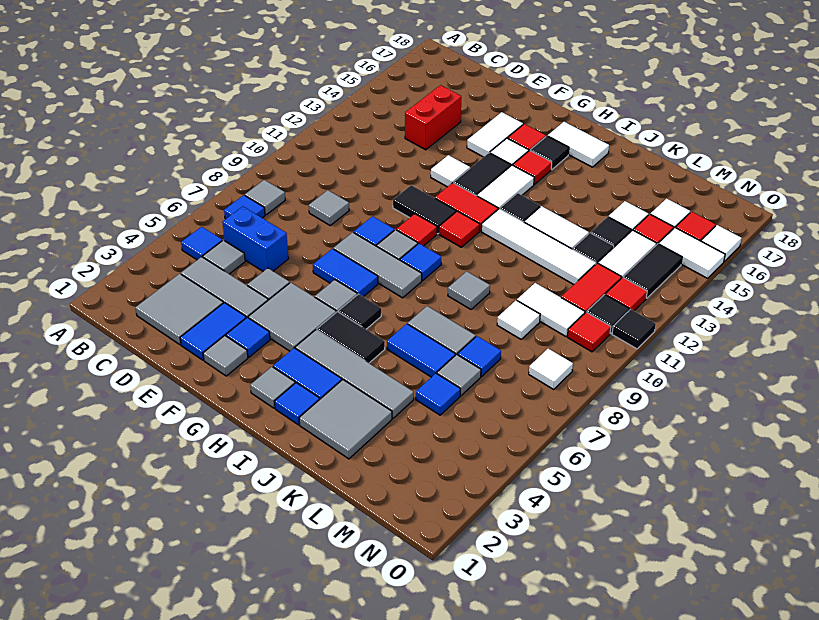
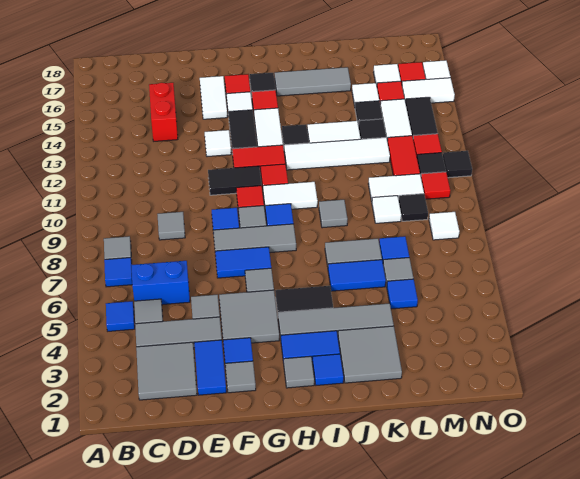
black tile H6 level 1 -> black tile M9 level 1
white tile H17:I17 level 1 -> white tile H10:I10 level 1
none -> grey tile I16:K16 level 1

